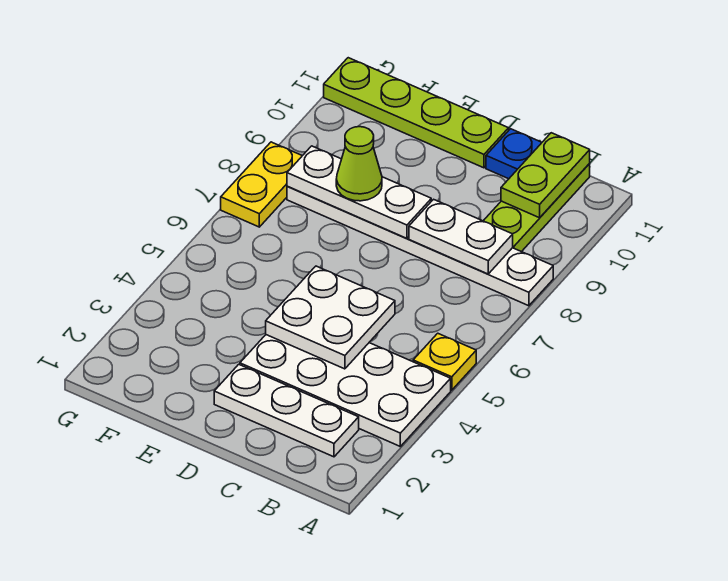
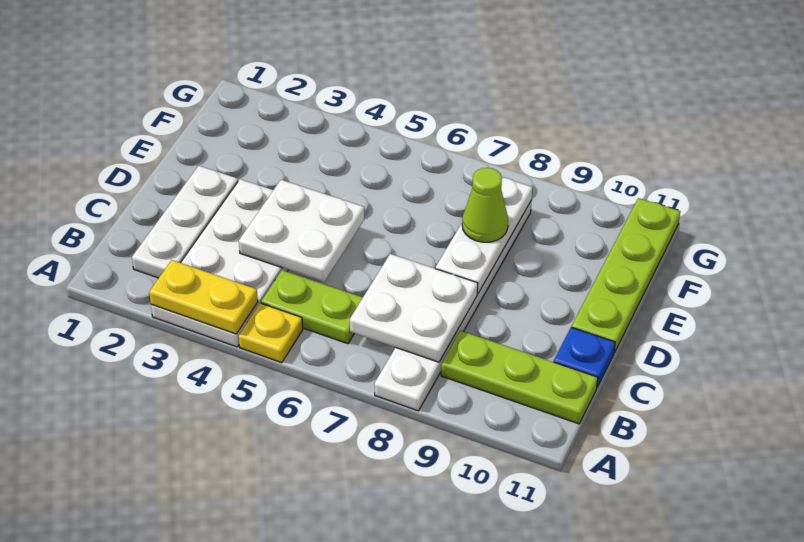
white plate B8:C8 level 2 -> white plate B7:C8 level 2
lime plate B10:B11 level 2 -> lime plate B5:B6 level 1
yellow plate G7:G8 level 1 -> yellow plate A3:A4 level 2

